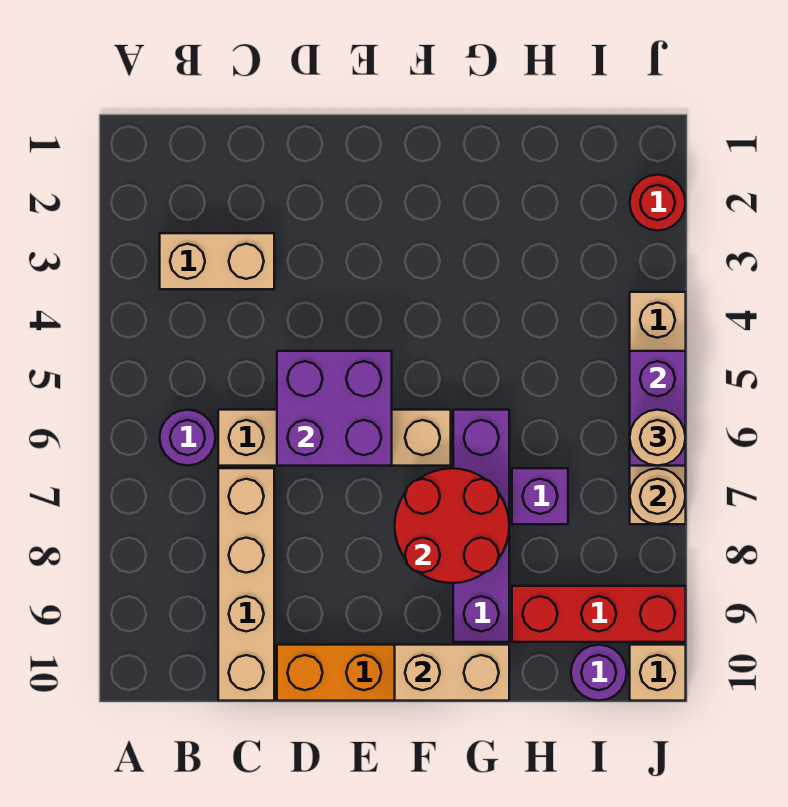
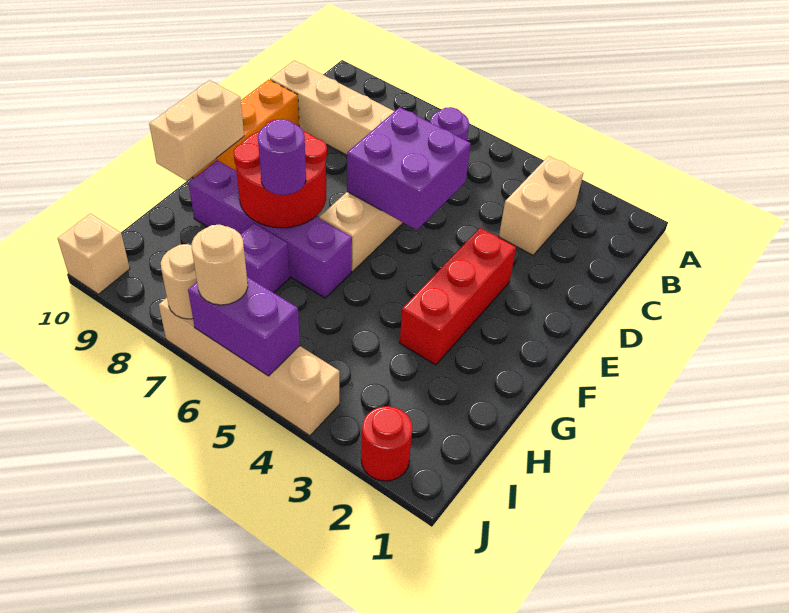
red brick H9:J9 level 1 -> red brick E3:G3 level 1
purple round brick I10 level 1 -> purple round brick G7 level 3

